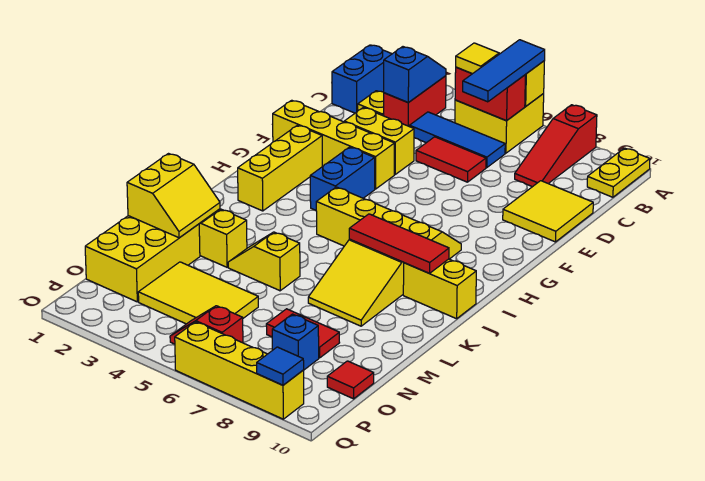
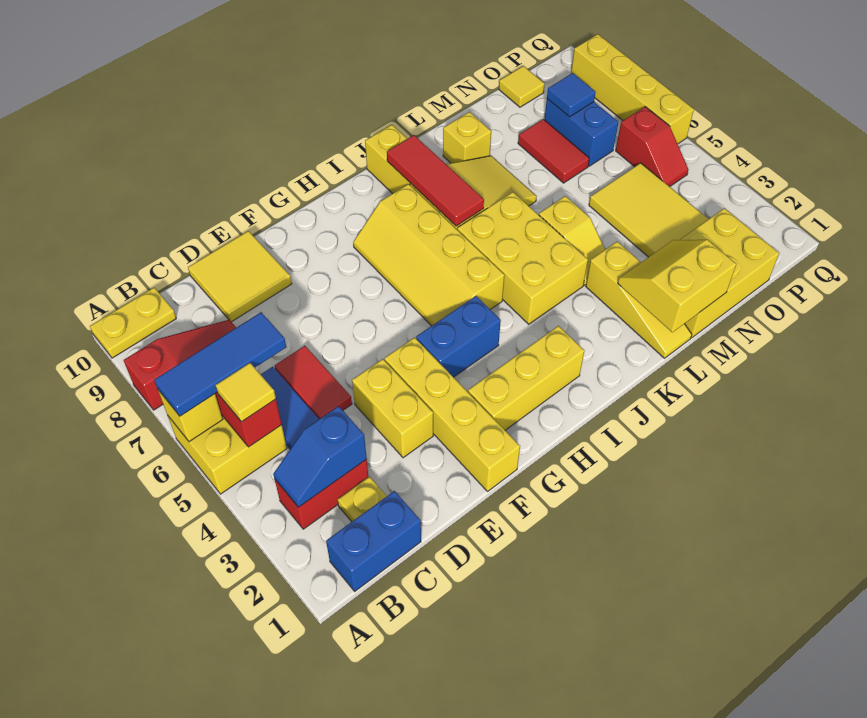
none -> yellow brick J4:K6 level 1
none -> yellow brick L9 level 1
blue brick O8 level 1 -> blue brick O7:O8 level 1
red tile O10 level 1 -> yellow tile O10 level 1
blue tile Q9 level 2 -> blue tile O8 level 2

